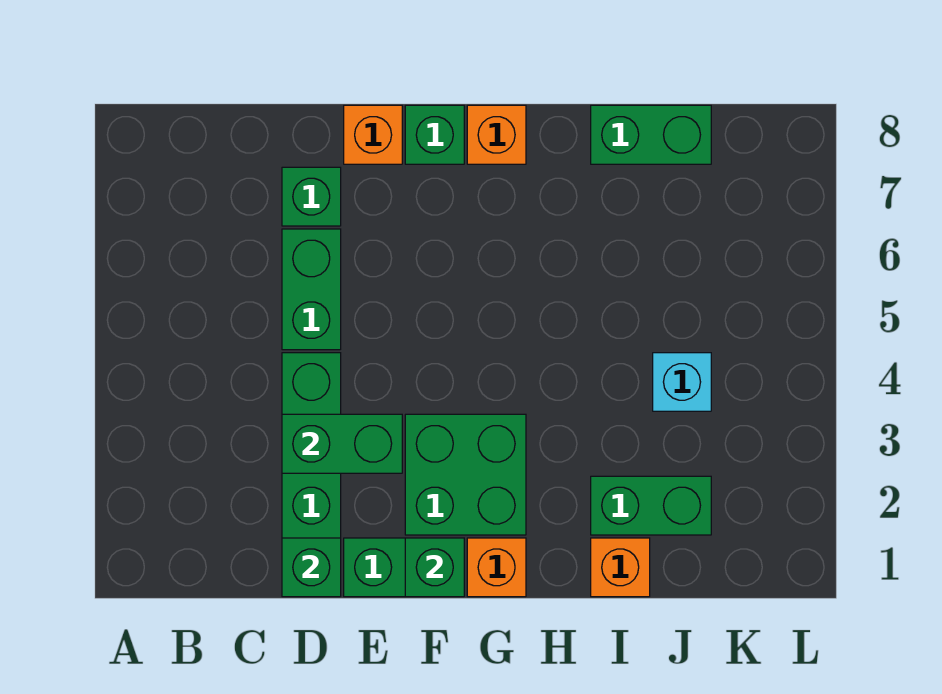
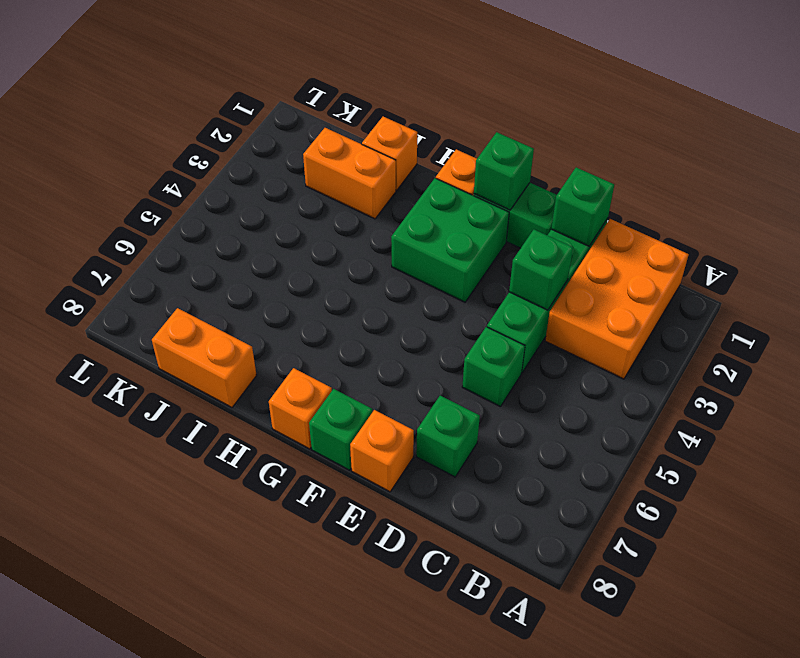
none -> orange brick B1:C3 level 1
green brick D3:E3 level 2 -> green brick D3 level 2
green brick D5:D6 level 1 -> green brick D5 level 1
green brick I2:J2 level 1 -> orange brick I2:J2 level 1
green brick I8:J8 level 1 -> orange brick I8:J8 level 1
cyan brick J4 level 1 -> none

